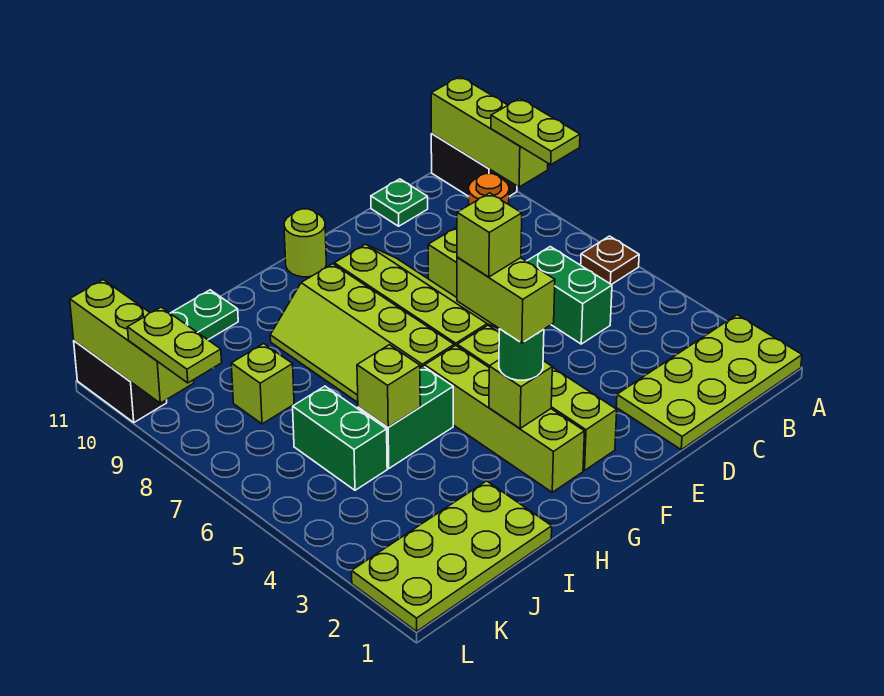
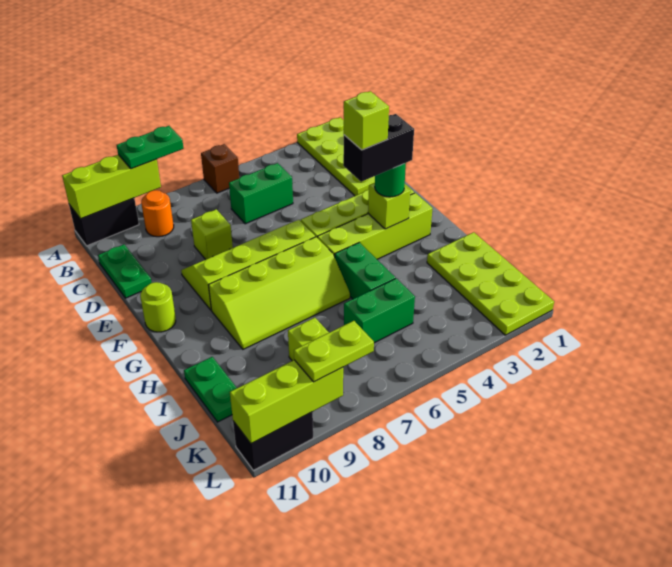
brown plate A6 level 1 -> brown brick A6 level 1
lime plate A8:A9 level 3 -> green plate A8:A9 level 3
green plate C11 level 1 -> green plate C11:D11 level 1
lime brick G3:G4 level 4 -> black brick G3:G4 level 4
lime brick I5 level 2 -> none

